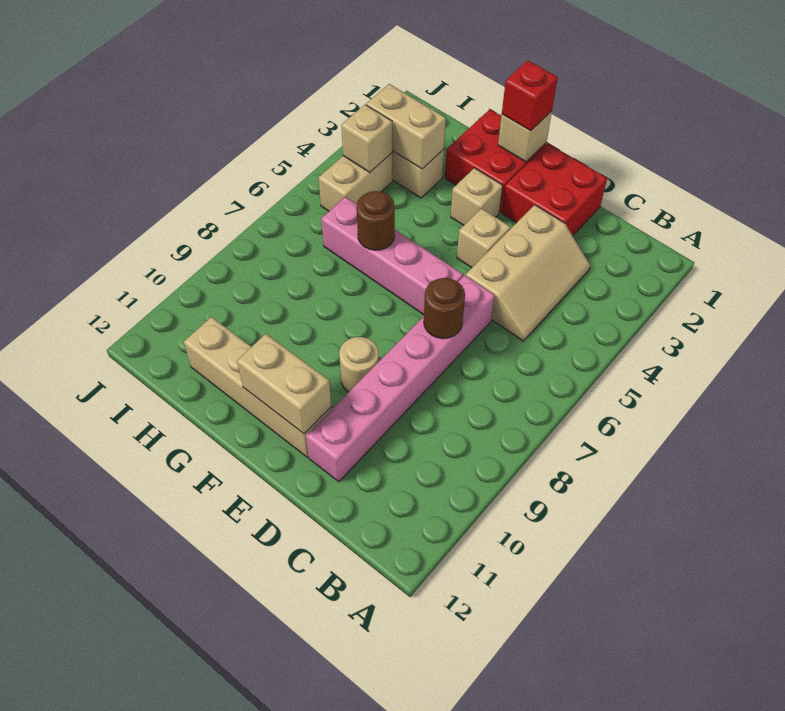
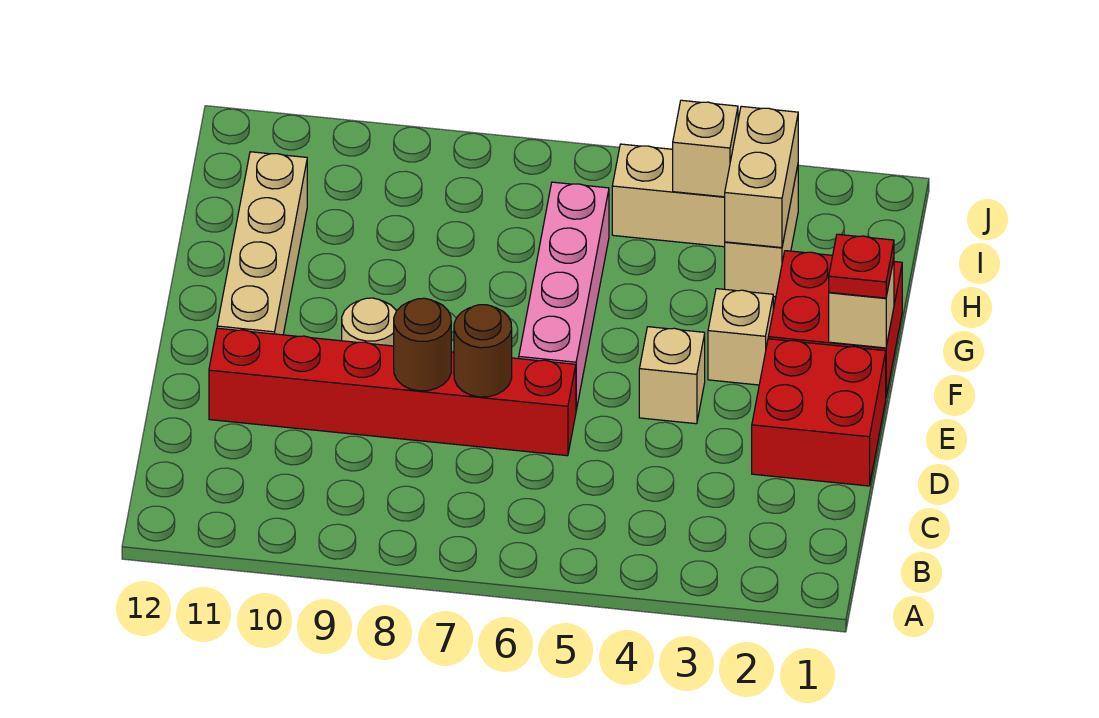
tan slope C3:D5 level 1 top D -> none
pink brick D6:D11 level 1 -> red brick D6:D11 level 1
tan brick E11:F11 level 2 -> none
red brick F1 level 3 -> red plate F1 level 3
brown round brick G6 level 2 -> brown round brick D8 level 2

